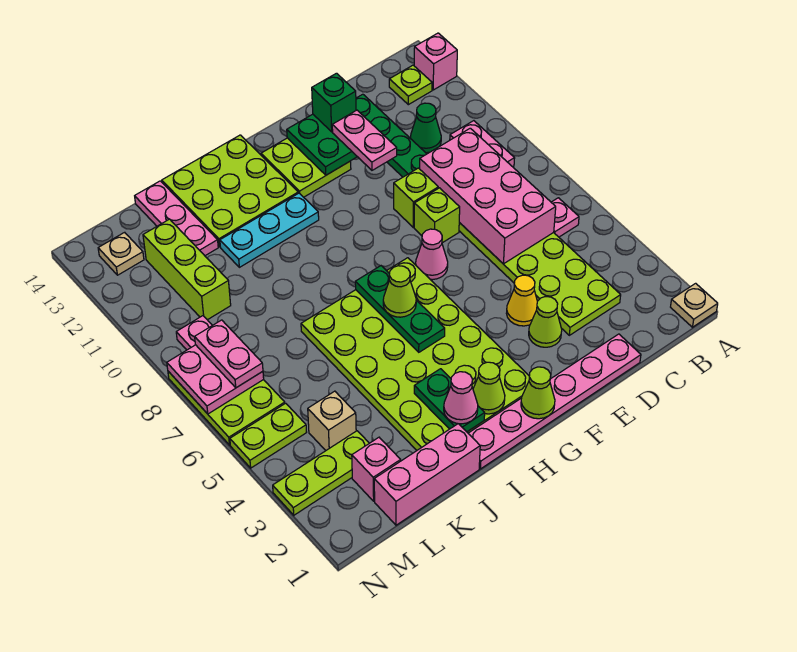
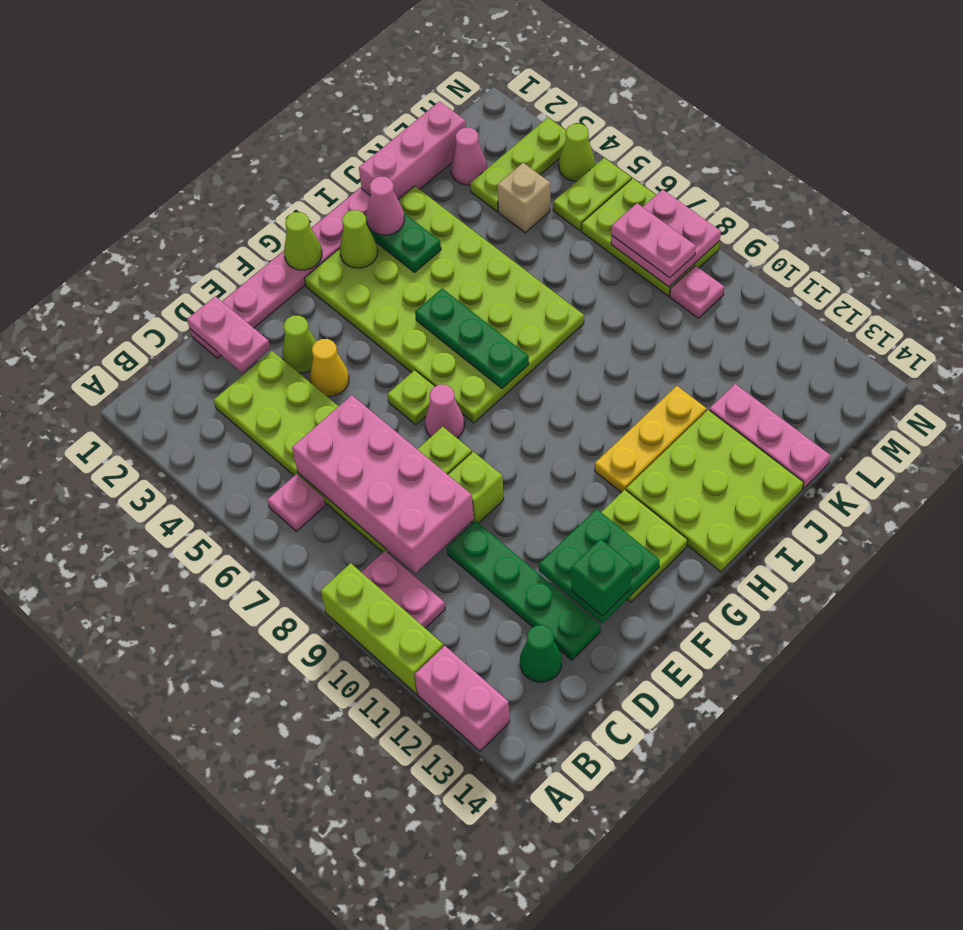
tan plate A1 level 1 -> none
pink brick A13 level 1 -> pink brick A12:A13 level 1
lime plate B13 level 1 -> lime plate F6 level 1
green cone C11 level 1 -> green cone C13 level 1
pink plate E11:E12 level 3 -> pink plate D1:D2 level 2
lime cone H6 level 3 -> lime cone N4 level 1
cyan plate H11:J11 level 1 -> yellow plate H11:J11 level 1
pink brick L2 level 1 -> pink cone L2 level 1
lime brick L10:L12 level 1 -> lime brick A9:A11 level 1
tan plate M13 level 1 -> none

